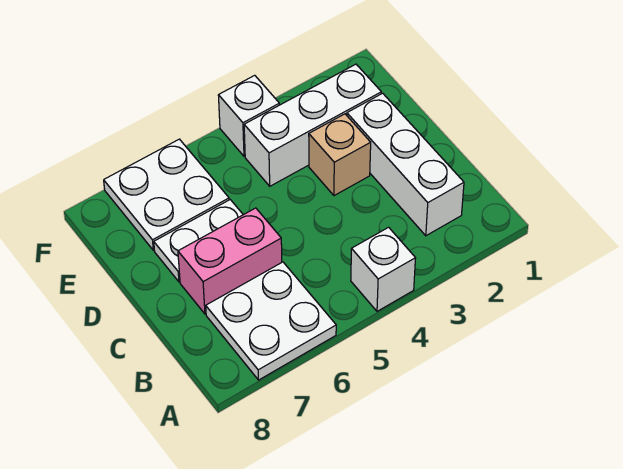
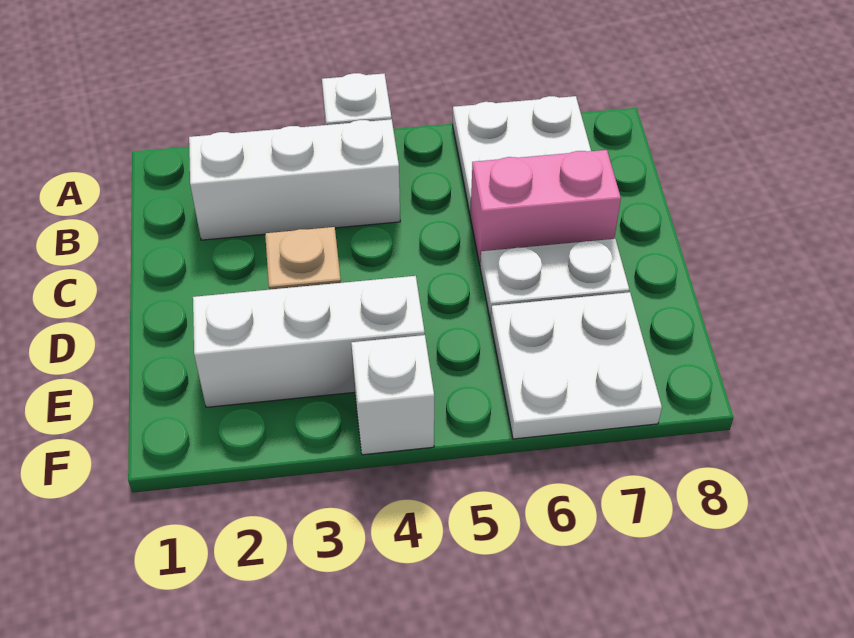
white brick B2:D2 level 1 -> white brick B2:B4 level 1

